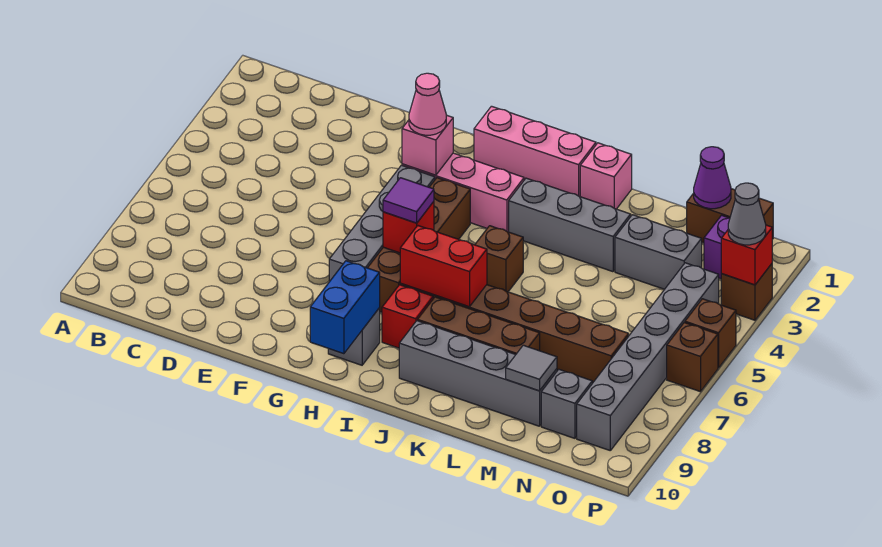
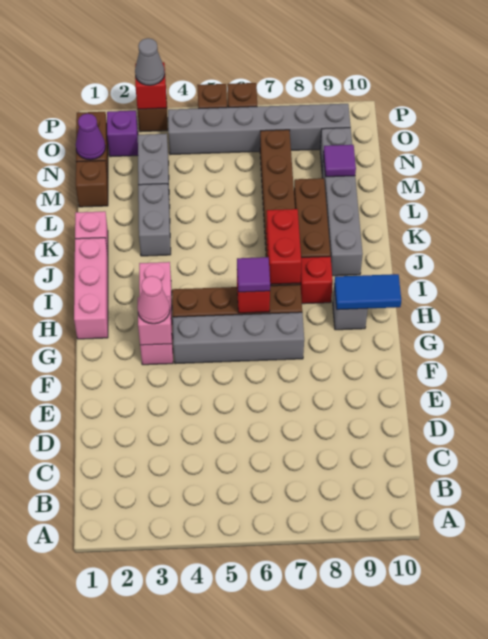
blue brick H9:H10 level 2 -> blue tile H9:H10 level 2
grey brick J3:L3 level 1 -> grey brick K3:L3 level 1
brown brick J5 level 1 -> brown brick M1 level 1
grey tile M9 level 2 -> purple tile M9 level 2

